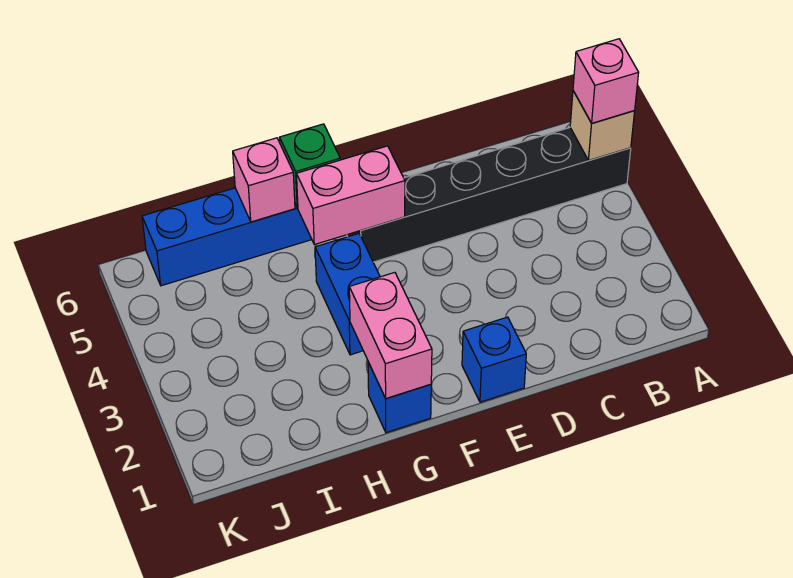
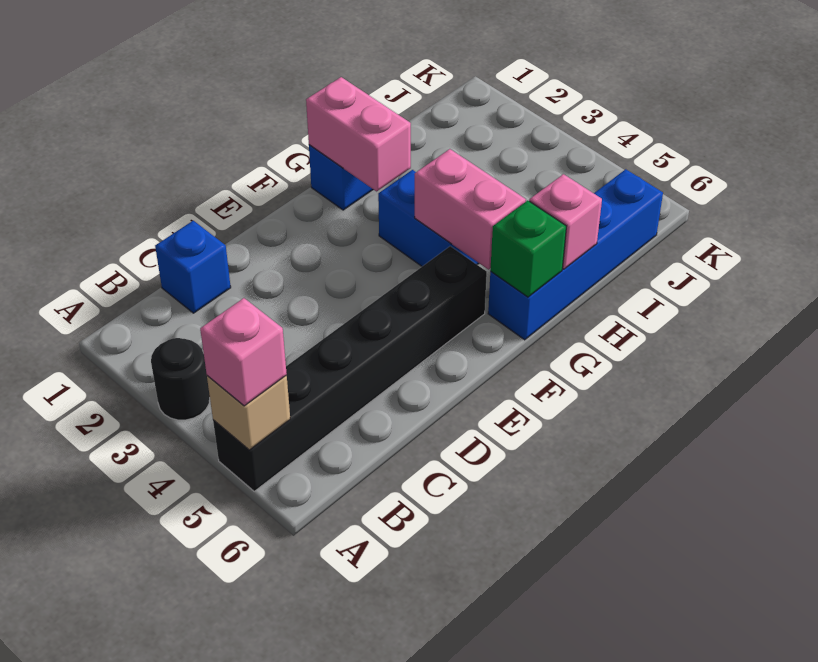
none -> black round brick A3 level 1
blue brick E1 level 1 -> blue brick C1 level 1
pink brick F5:G5 level 2 -> pink brick G4:G5 level 2

